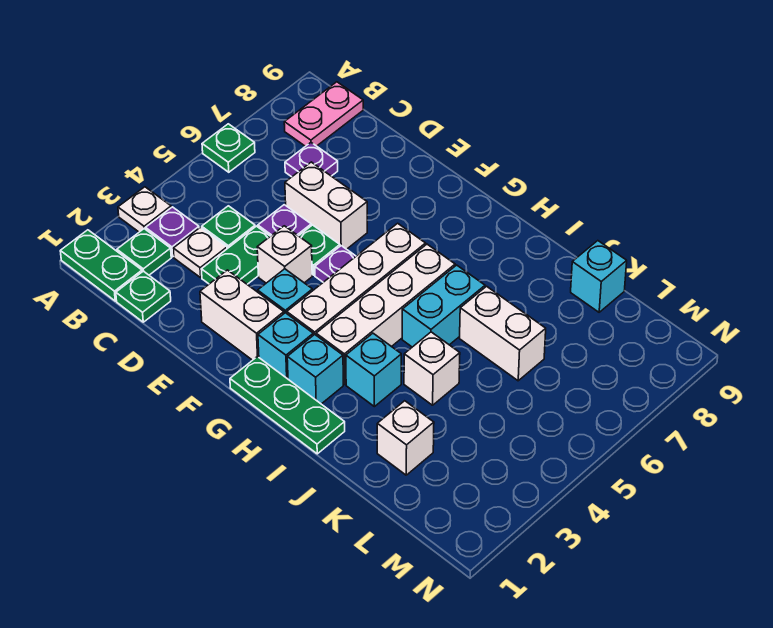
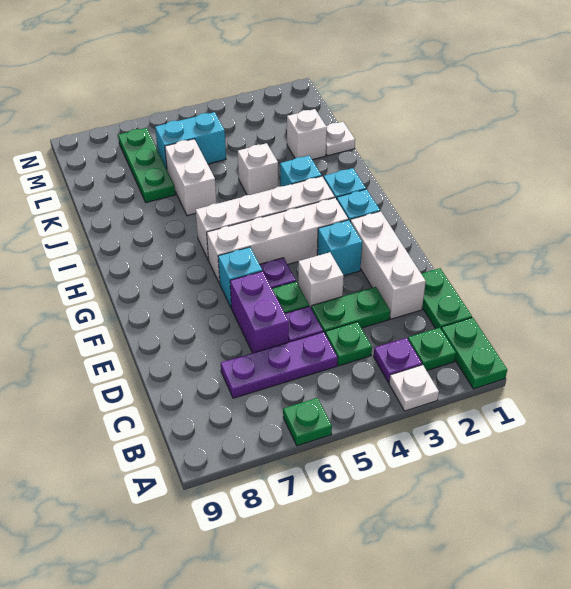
pink plate B8:B9 level 1 -> none
green plate C1 level 1 -> green plate C1:D1 level 1
white plate C3 level 1 -> white plate K1 level 1
purple plate C7 level 1 -> purple plate C5:C7 level 1
white brick D6:E6 level 1 -> purple brick D6:E6 level 1
white brick E2:F2 level 1 -> white brick D2:F2 level 1
green plate G1:I1 level 1 -> green plate K7:M7 level 1
cyan brick I5:I6 level 1 -> cyan brick L5:L6 level 1
cyan brick K9 level 1 -> cyan brick F6 level 1

